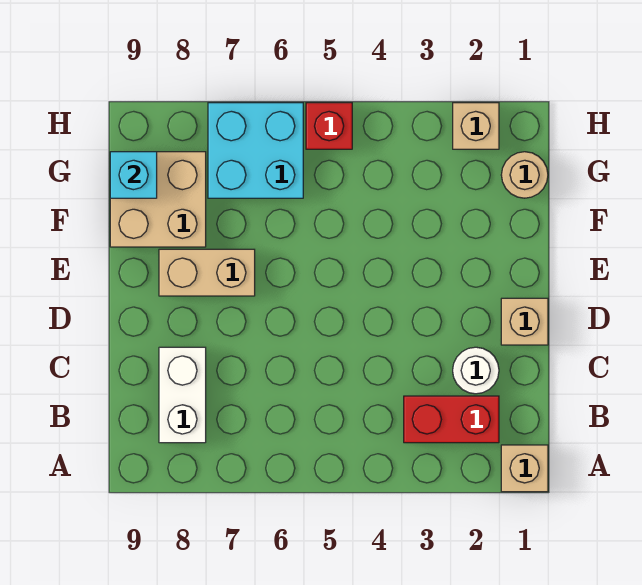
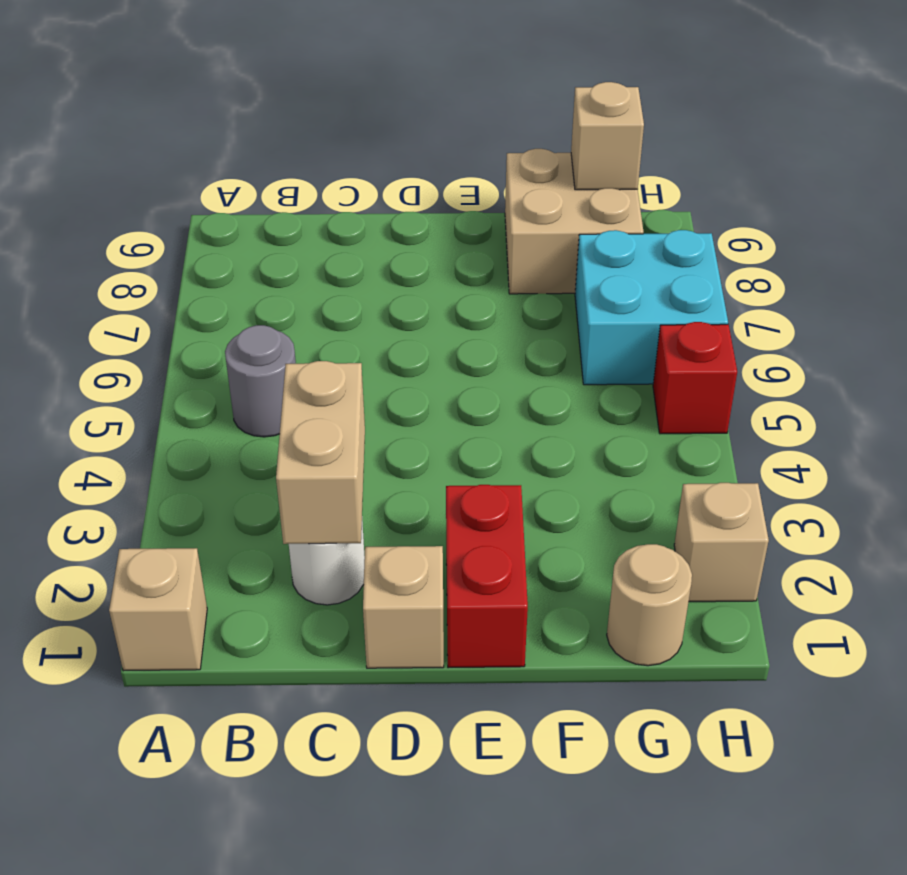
red brick B2:B3 level 1 -> red brick E1:E2 level 1
none -> grey round brick B5 level 1
white brick B8:C8 level 1 -> none
tan brick E7:E8 level 1 -> tan brick C2:C3 level 2
cyan brick G9 level 2 -> tan brick G9 level 2

